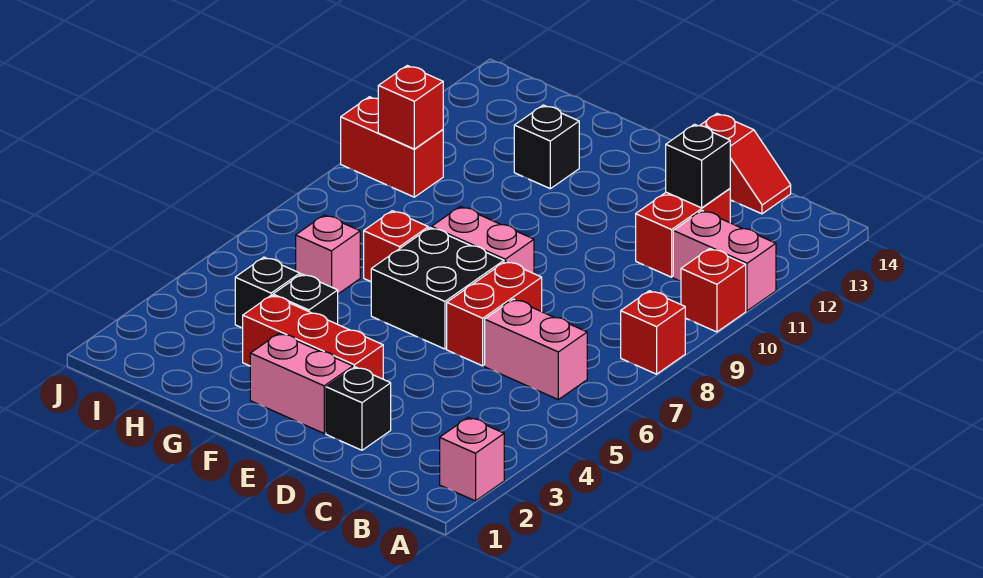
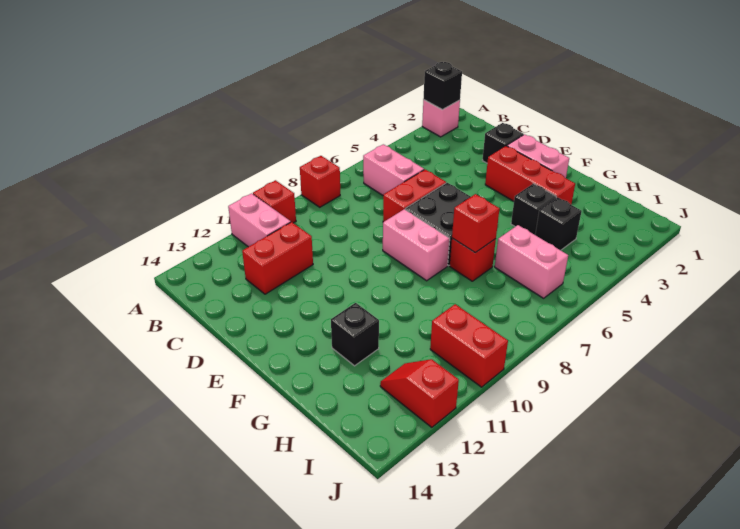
black brick C12 level 2 -> black brick A2 level 2
red slope C14:D14 level 1 top D -> red slope I12:J12 level 1 top J
pink brick H6 level 1 -> pink brick H6:I6 level 1
red brick I10 level 2 -> red brick G7 level 2

